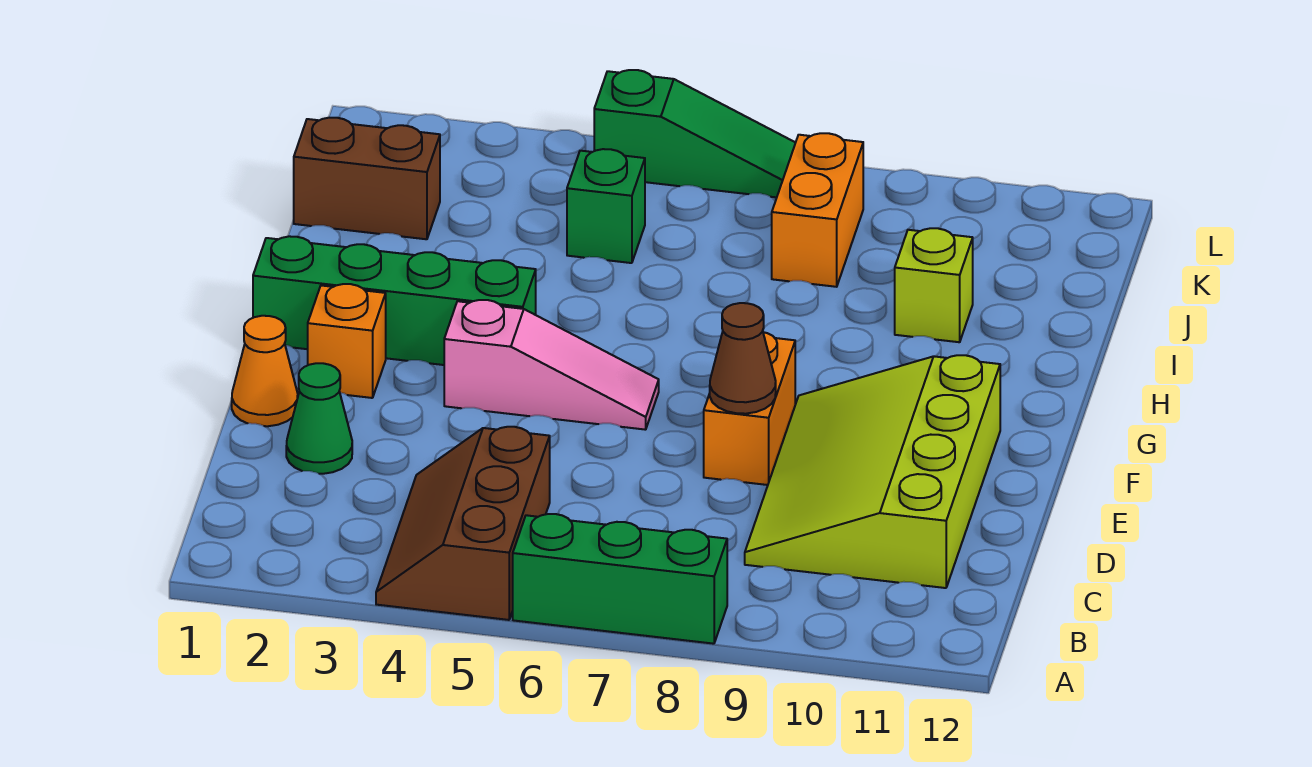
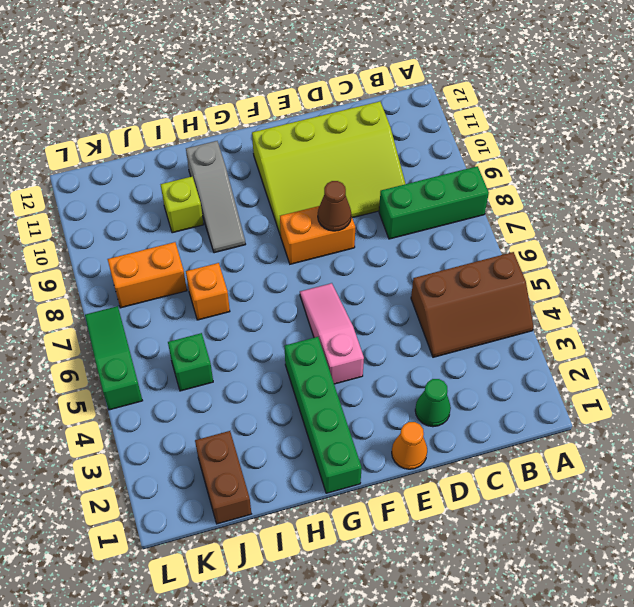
green brick A6:A8 level 1 -> green brick A8:C8 level 1
orange brick F2 level 1 -> orange brick I7 level 1
none -> grey slope H9:H11 level 1 top 11

